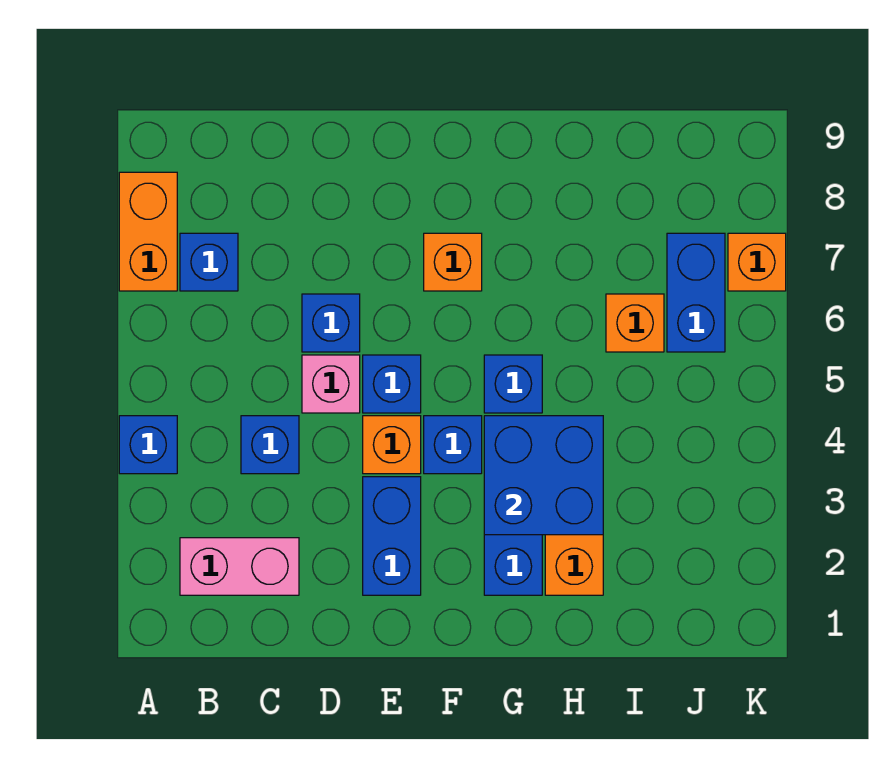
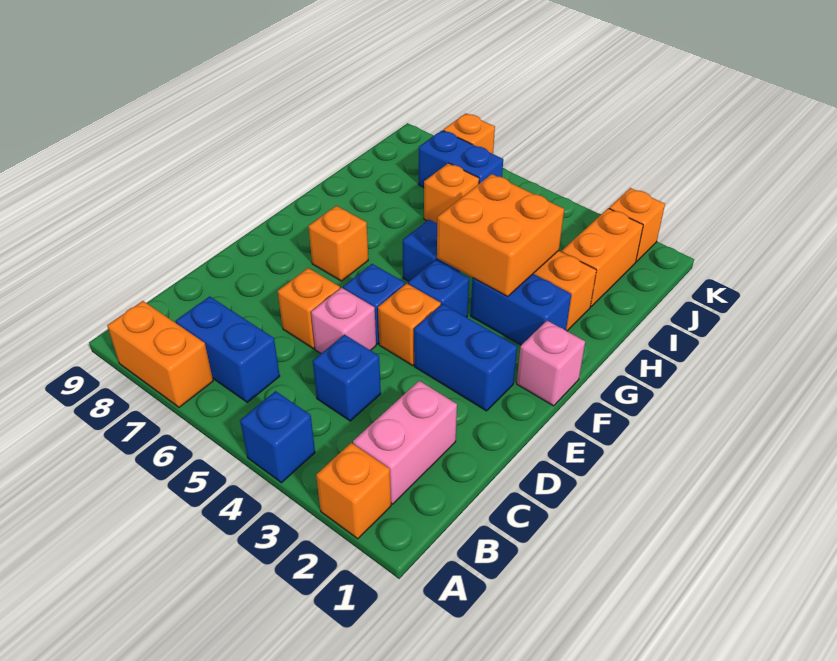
none -> orange brick A2 level 1
blue brick B7 level 1 -> blue brick B6:B7 level 1
blue brick D6 level 1 -> orange brick D6 level 1
none -> pink brick F1 level 1
blue brick G3:H4 level 2 -> orange brick G3:H4 level 2
none -> orange brick I2:J2 level 1
none -> orange brick K2 level 1

